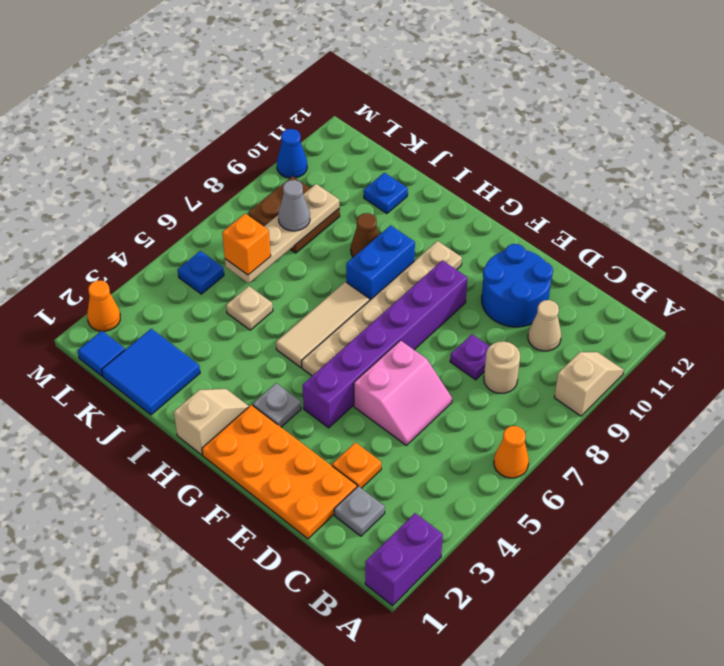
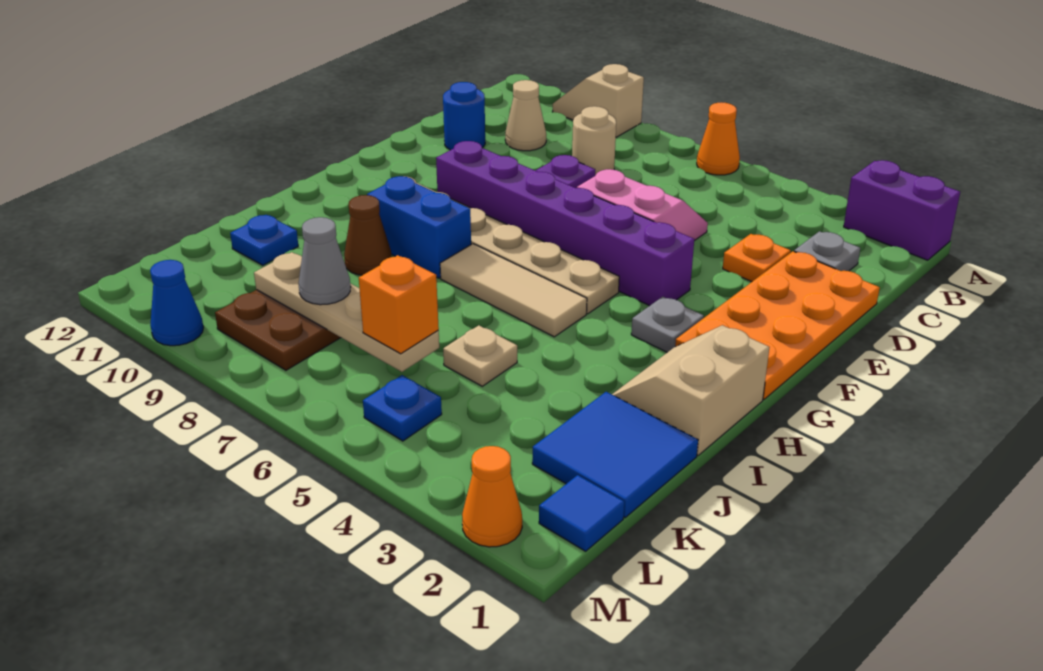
blue round brick D10:E11 level 1 -> blue round brick D11 level 1
tan slope H1:H2 level 1 top 1 -> tan slope H1:I2 level 1 top 1

